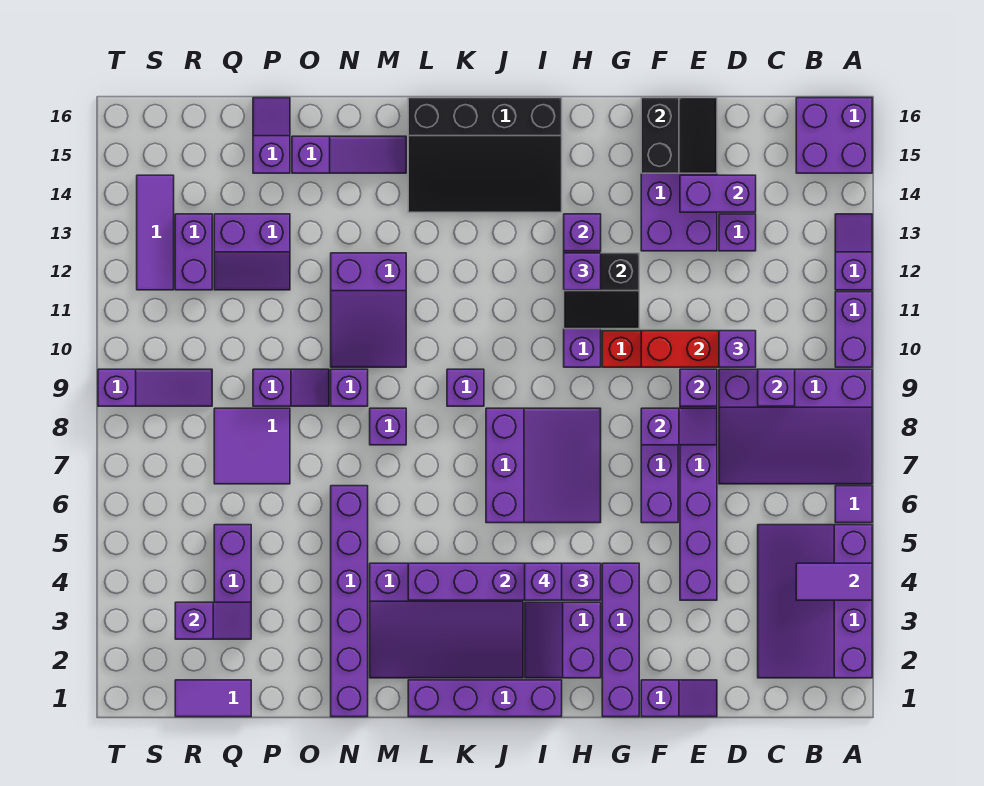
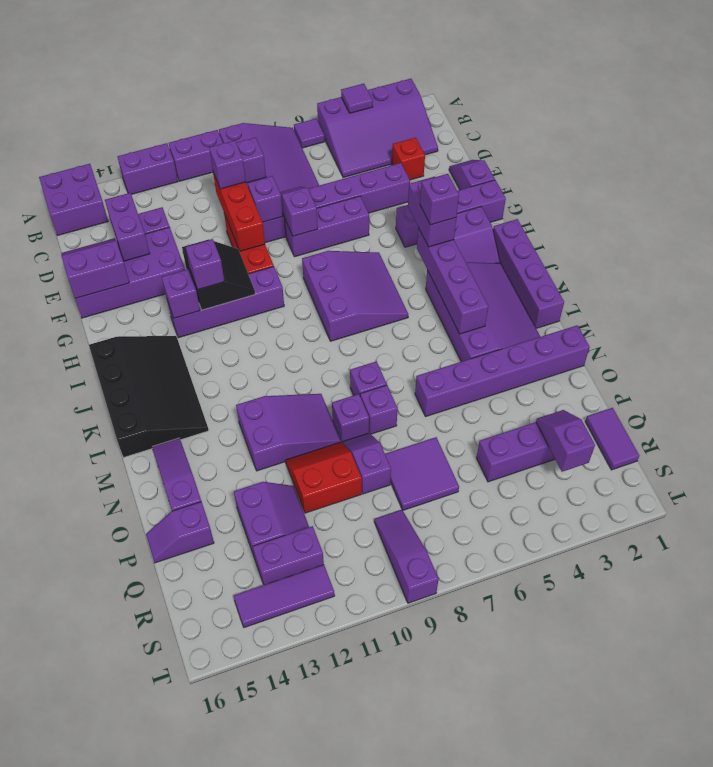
purple tile A4:B4 level 2 -> purple tile A4 level 2
purple slope A12:A13 level 1 top 12 -> purple brick A12:A13 level 1
none -> red brick D3 level 1
black slope E15:F16 level 2 top F -> purple slope E15:F16 level 2 top F
purple slope H6:J8 level 1 top J -> purple slope H6:J8 level 1 top 8
purple brick K9 level 1 -> purple brick N8 level 1
none -> red slope O10:P11 level 1 top P

